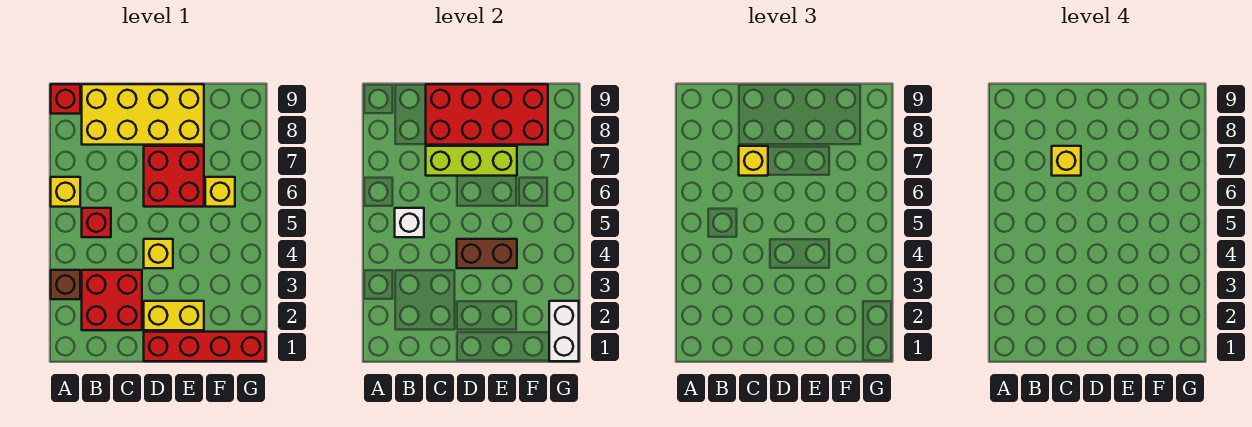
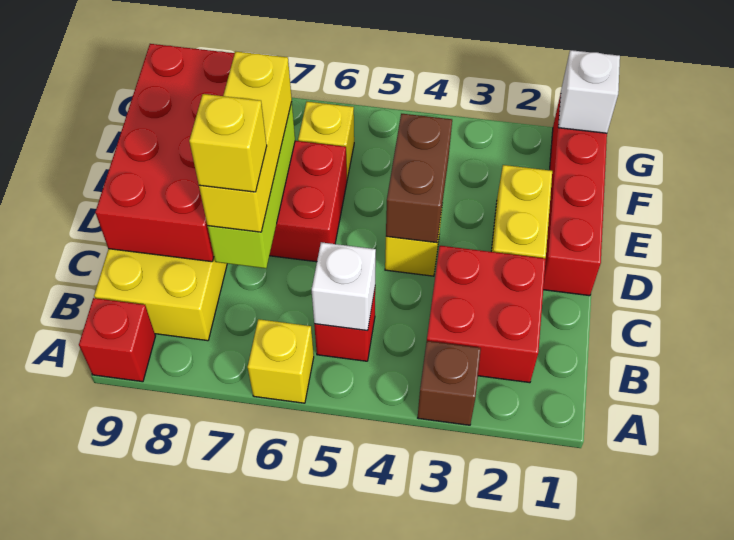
yellow brick C7 level 3 -> yellow brick C7:E7 level 3
white brick G1:G2 level 2 -> white brick G1 level 2

